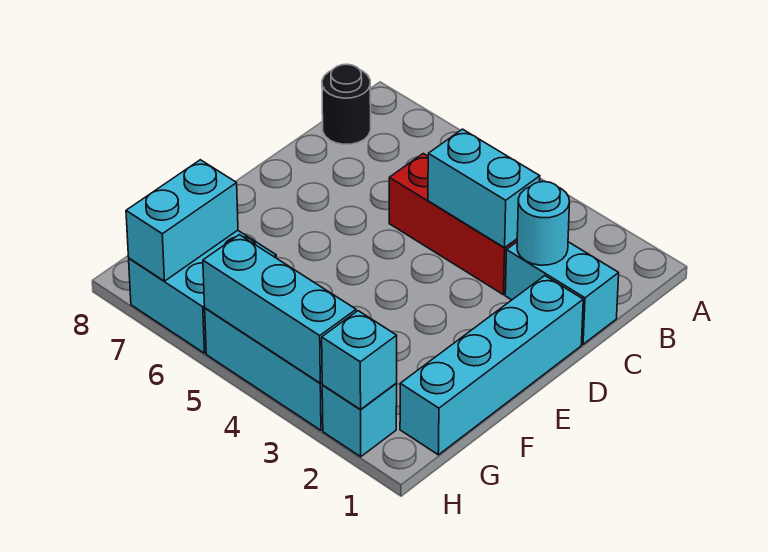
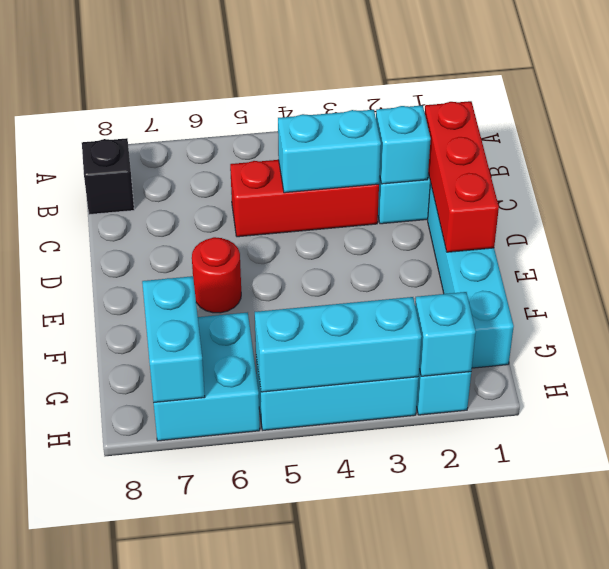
black round brick B8 level 1 -> black brick B8 level 1
none -> red brick C1:E1 level 2
cyan round brick C2 level 2 -> cyan brick C2 level 2
none -> red round brick E6 level 1

